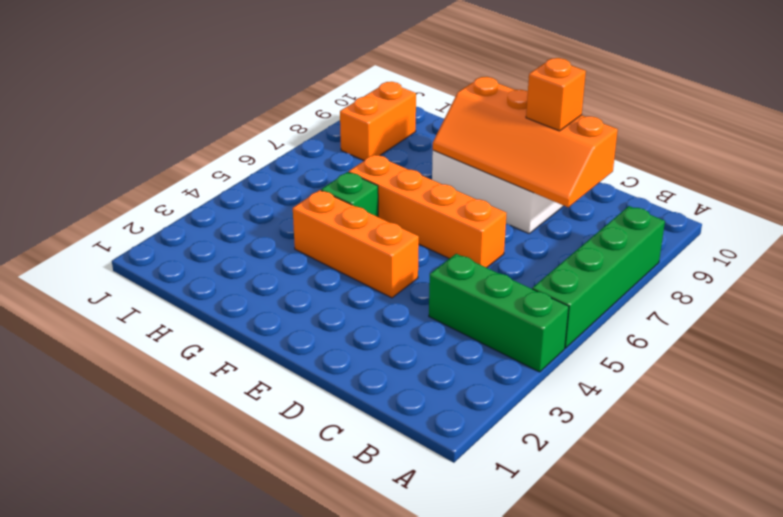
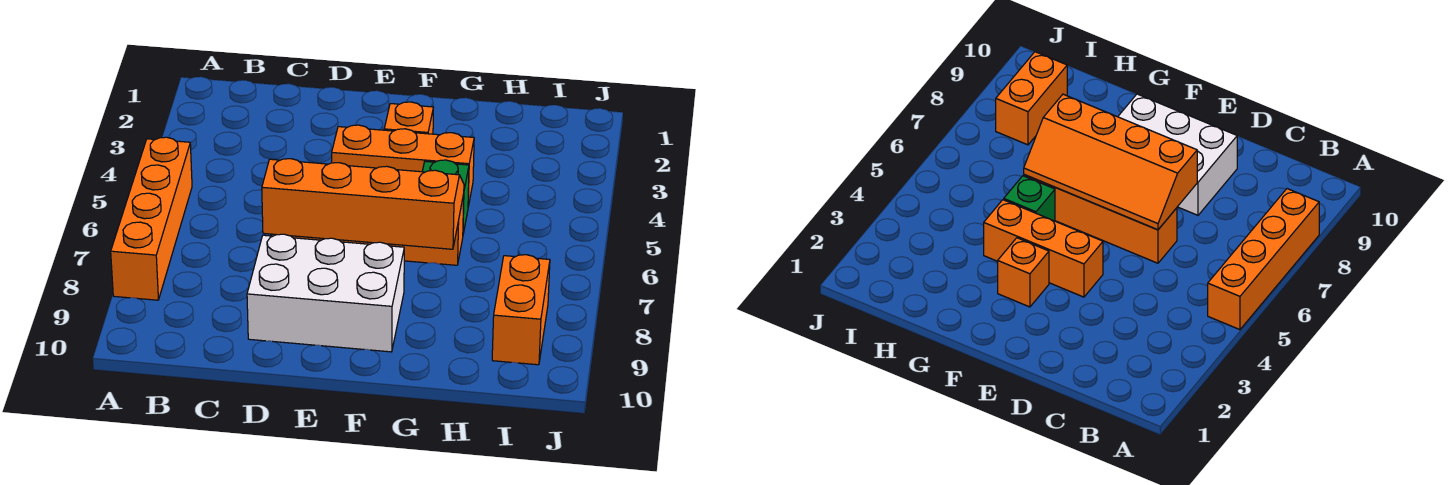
green brick A4:C4 level 1 -> none
green brick A5:A8 level 1 -> orange brick A5:A8 level 1
orange slope C8:F9 level 2 top 9 -> orange slope D6:G7 level 2 top 7
orange brick D9 level 3 -> orange brick F3 level 1

